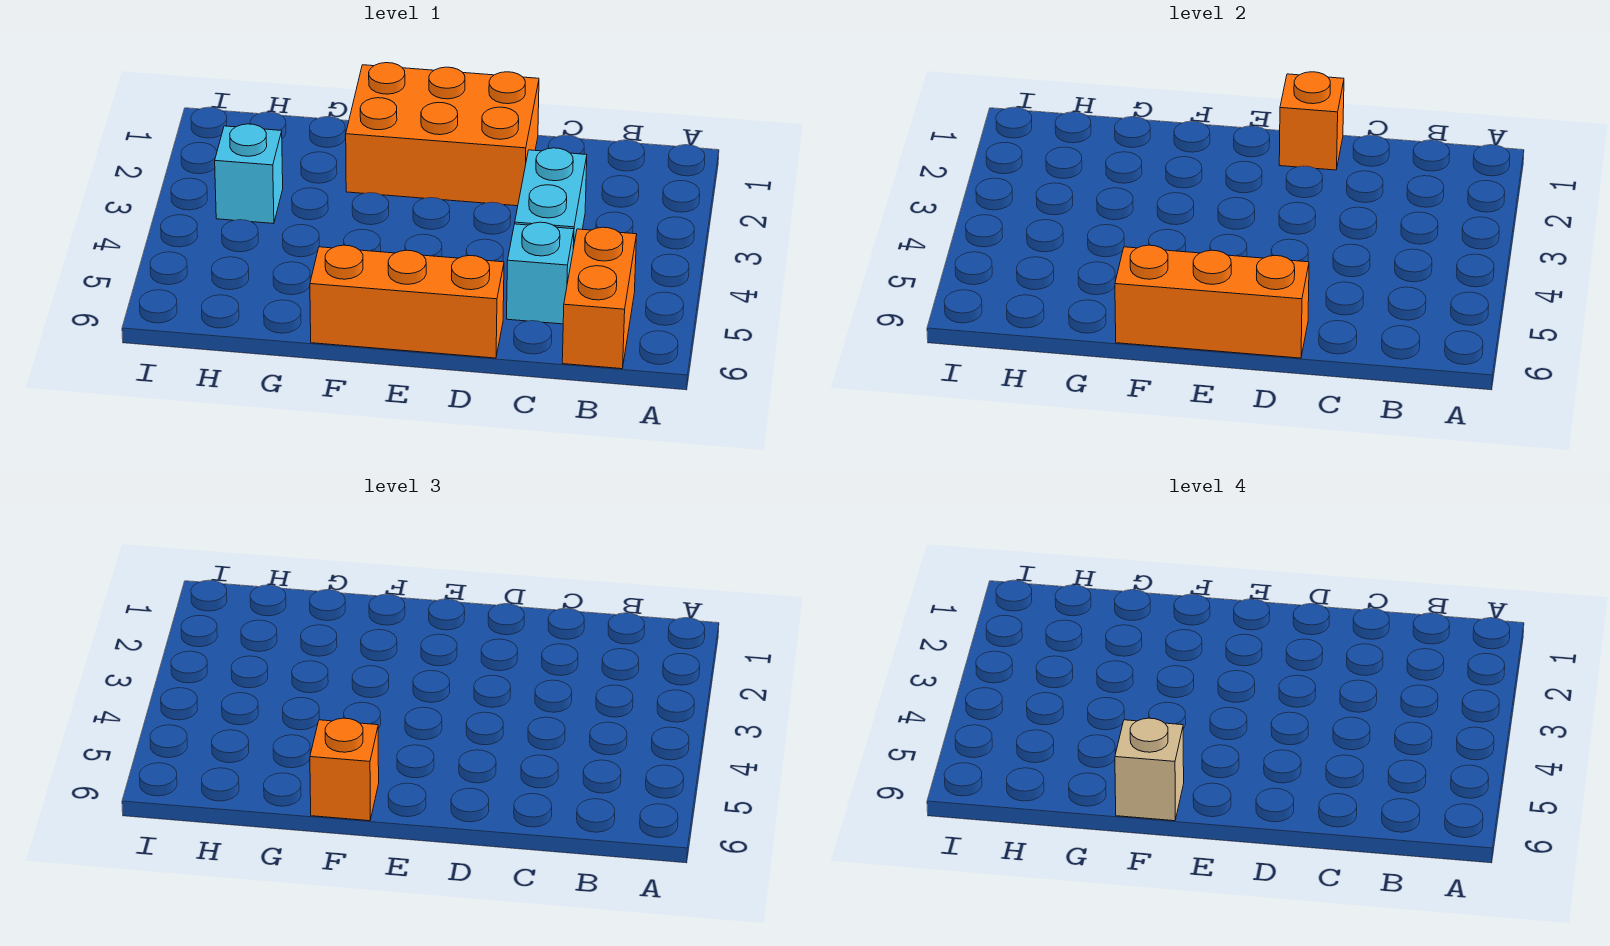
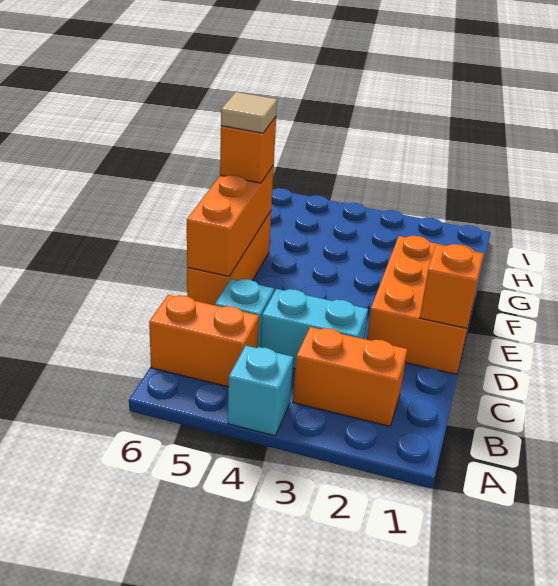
none -> orange brick B2:B3 level 1
tan brick F6 level 4 -> tan tile F6 level 4
cyan brick H3 level 1 -> cyan brick A4 level 1

